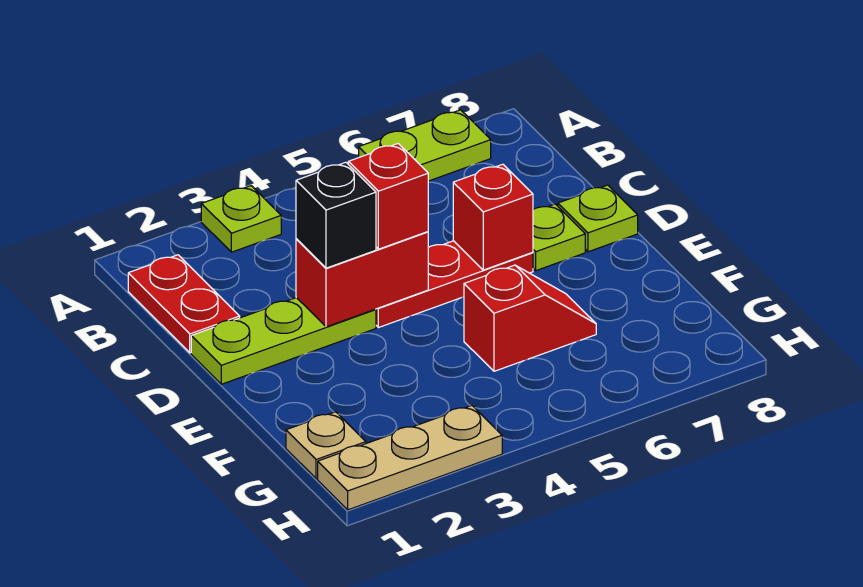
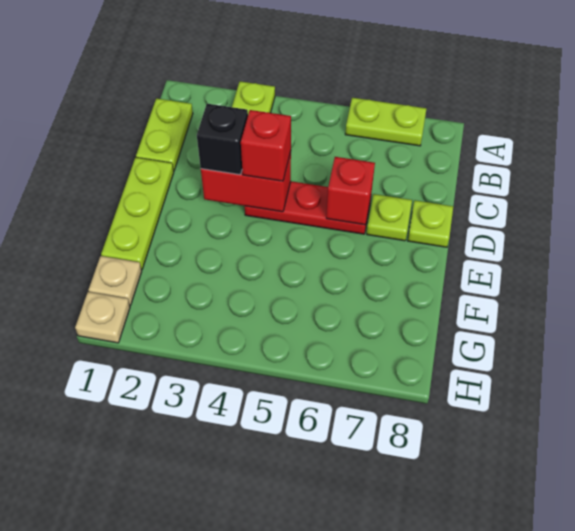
red plate B1:C1 level 1 -> lime plate B1:C1 level 1
lime plate D1:D3 level 1 -> lime plate D1:F1 level 1
red slope F5:F6 level 1 top 5 -> none
tan plate H1:H3 level 1 -> tan plate H1 level 1

